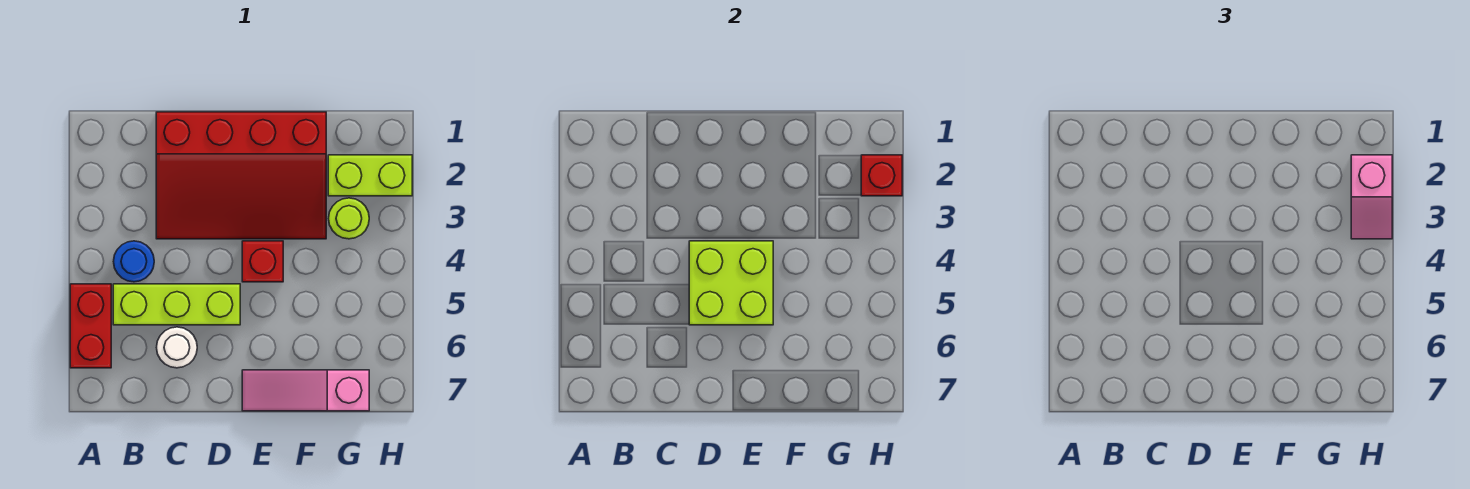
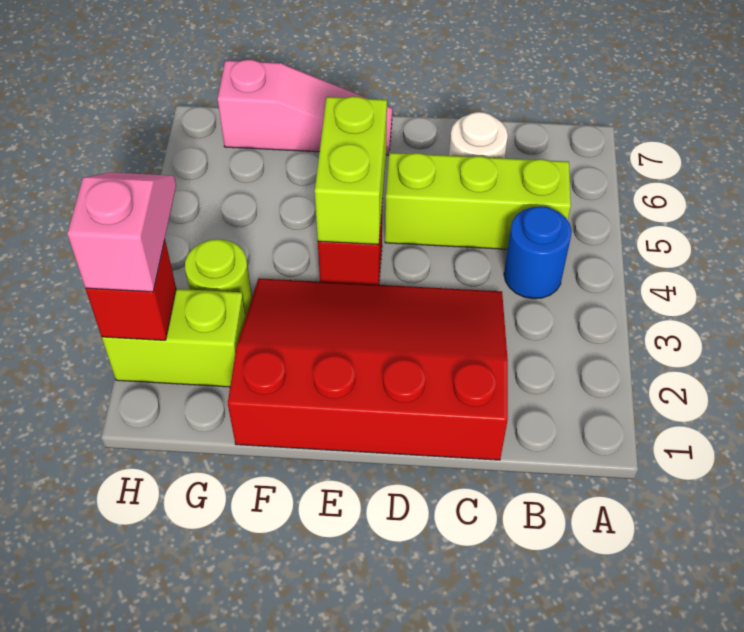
red brick A5:A6 level 1 -> none
lime brick D4:E5 level 2 -> lime brick E4:E5 level 2

